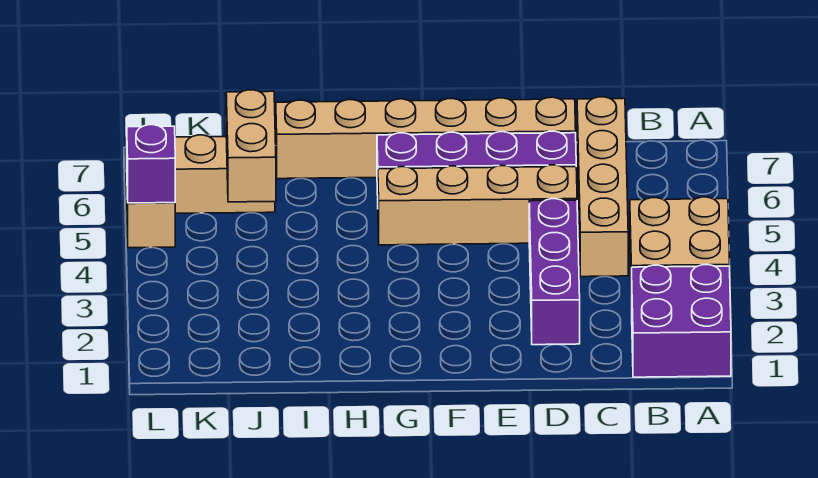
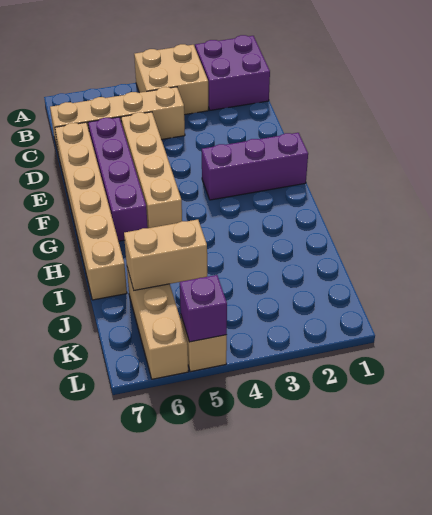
purple brick D2:D4 level 1 -> purple brick F1:F3 level 1

